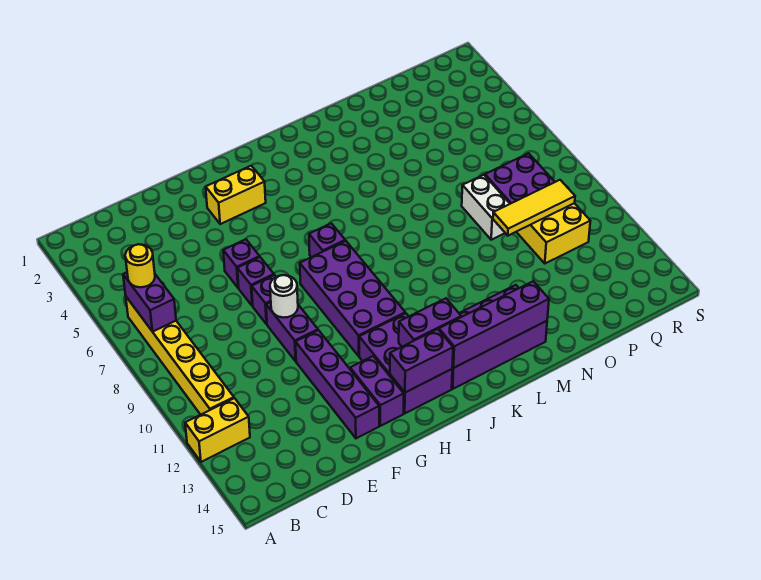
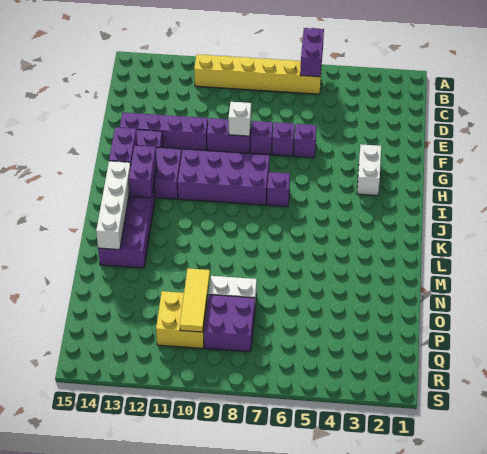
yellow brick A12:B12 level 1 -> none
purple brick B6:B7 level 2 -> purple brick A6:B6 level 2
yellow round brick B6 level 3 -> none
white round brick F9 level 2 -> white brick F9 level 2
yellow brick G3:H3 level 1 -> white brick G3:H3 level 1
purple brick J14:M14 level 2 -> white brick J14:M14 level 2

